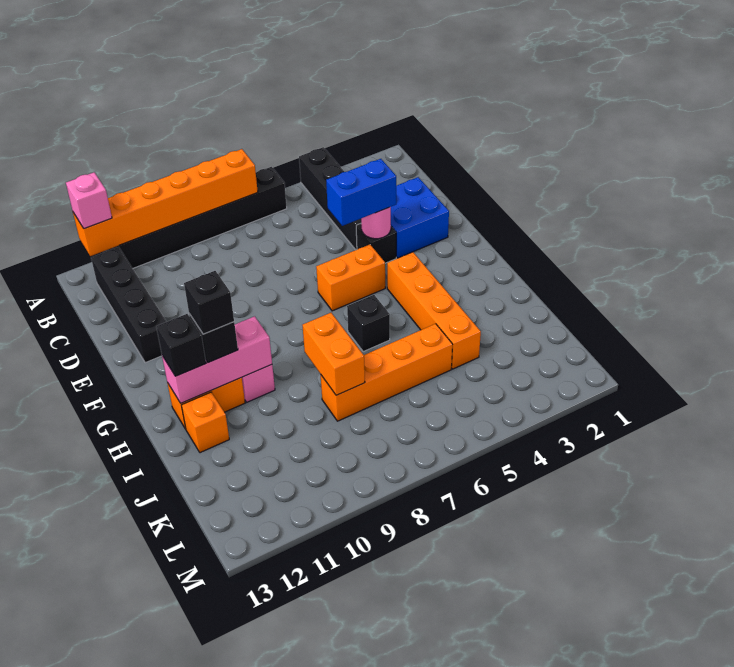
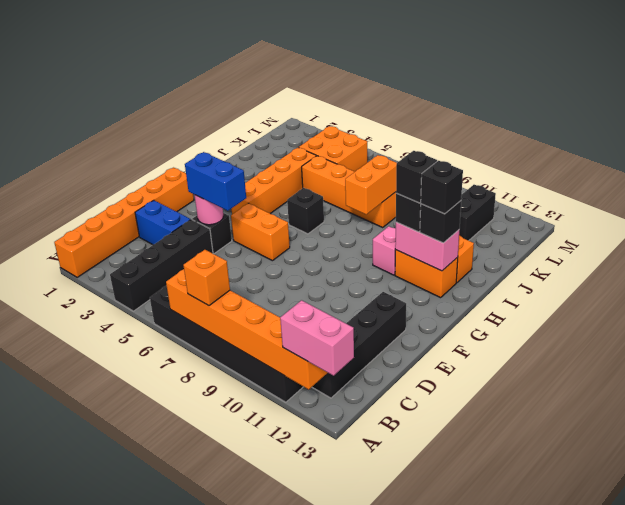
none -> orange brick A1:F1 level 1
none -> orange brick A8 level 3
pink brick A12 level 3 -> pink brick A12:A13 level 3
blue brick D2:E3 level 1 -> blue brick D2:D3 level 1
pink brick H10:H12 level 2 -> pink brick H11:H12 level 2
none -> black brick H12 level 4
none -> orange brick K4:L5 level 1
none -> black brick K11:L11 level 1

